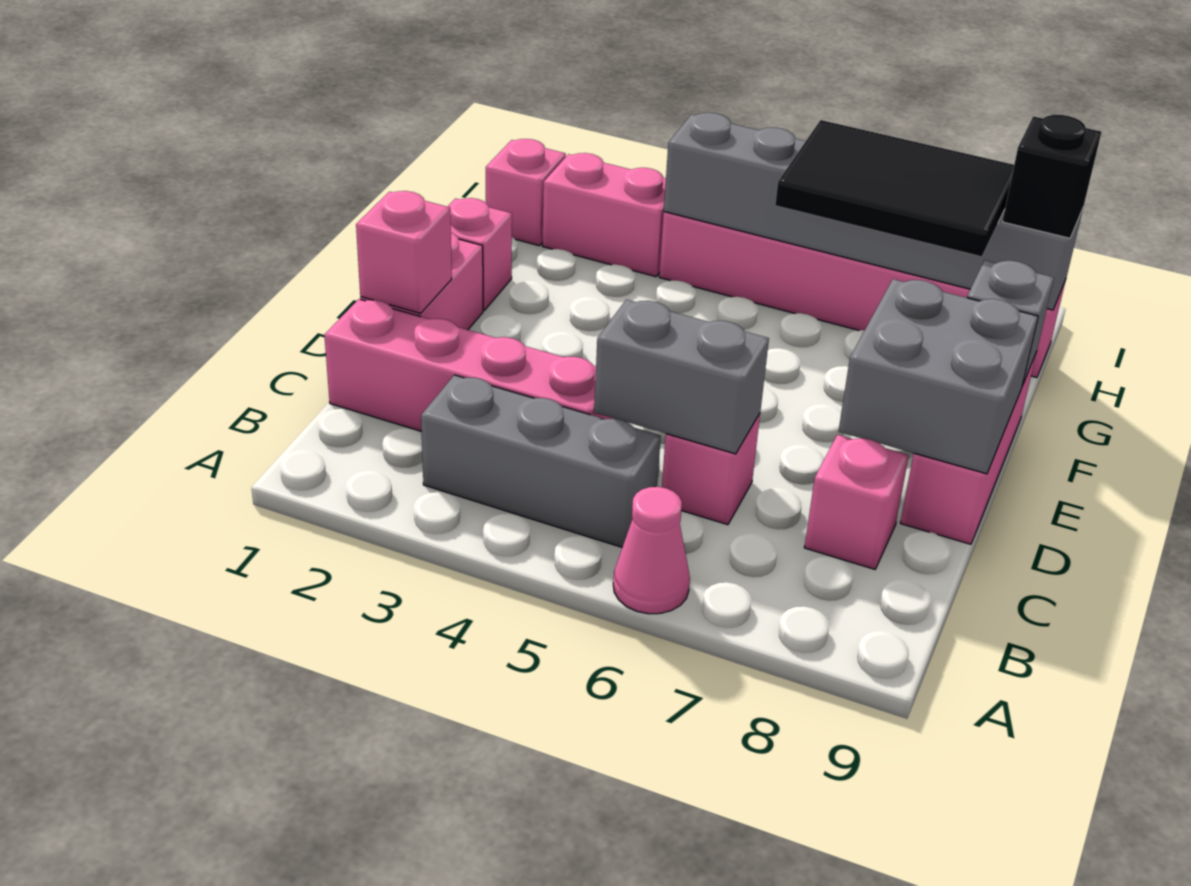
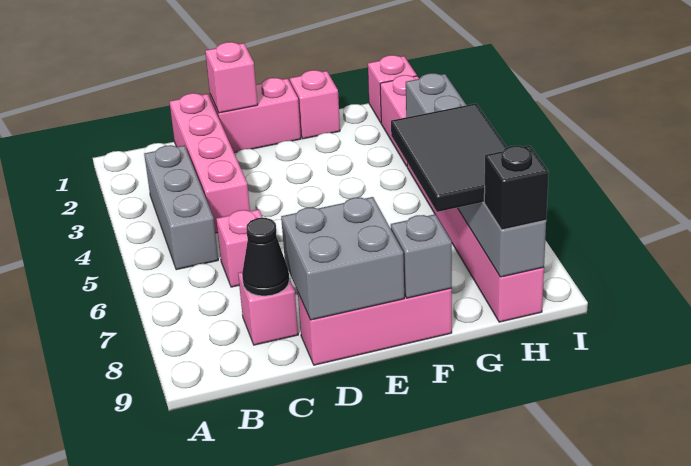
pink cone A6 level 1 -> none
grey brick C5:C6 level 2 -> none
none -> black cone C8 level 2

